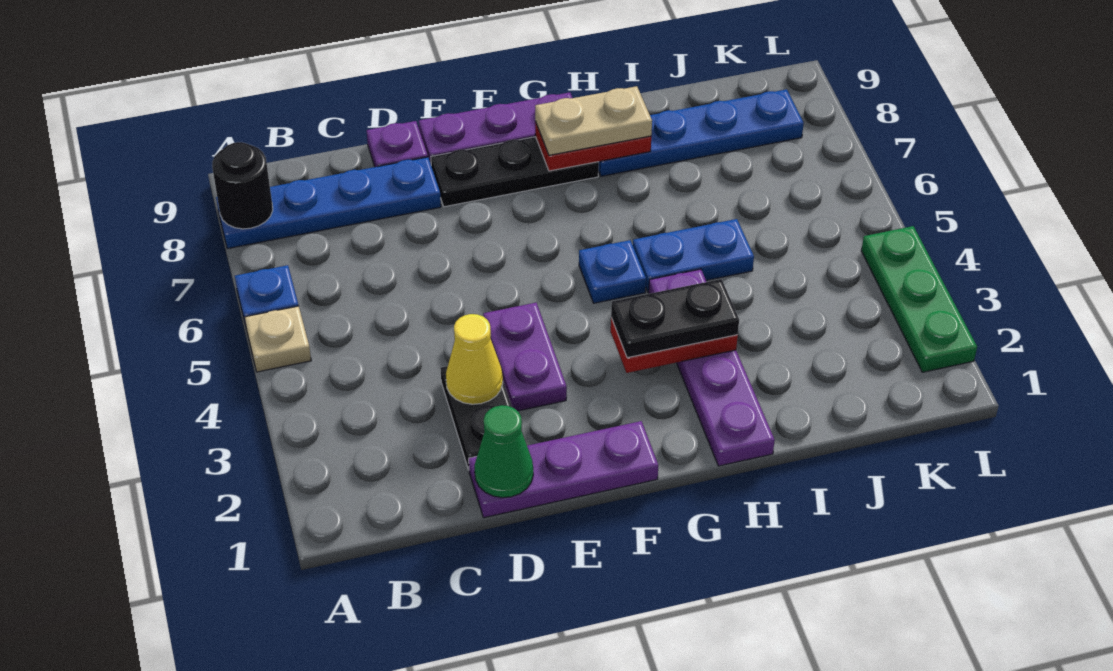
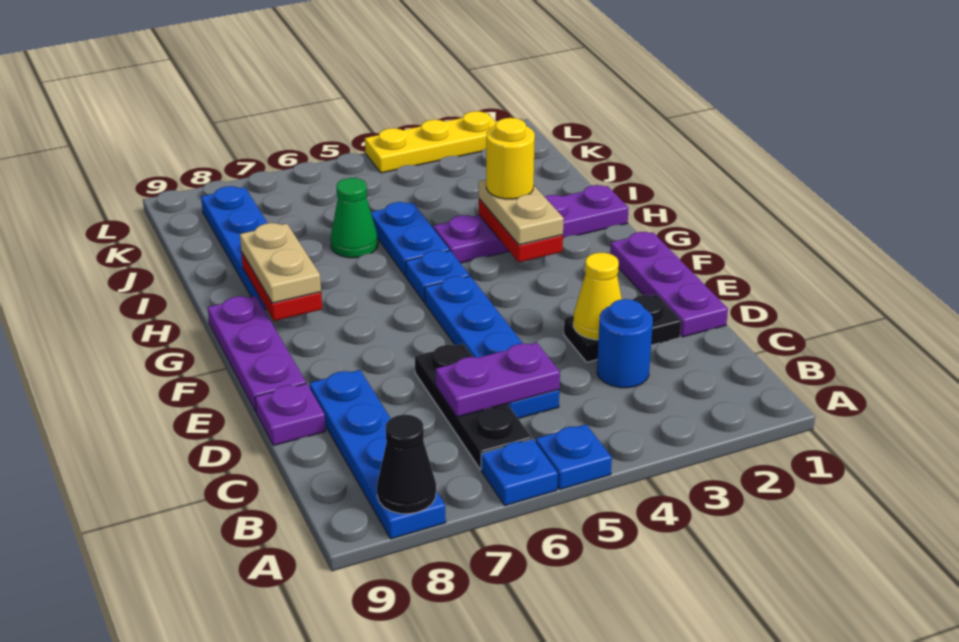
tan plate A5 level 1 -> blue plate A5 level 1
black round brick A8 level 2 -> black cone A8 level 2
none -> blue round brick C3 level 1
none -> blue plate C5:F5 level 1
green cone D1 level 2 -> green cone I6 level 1
purple plate E3:E4 level 1 -> purple plate C5:C6 level 2
black plate E8:G8 level 1 -> black plate B6:D6 level 1
black plate G3:H3 level 3 -> tan plate G3:H3 level 3
none -> yellow round brick H3 level 4
green plate L2:L4 level 1 -> yellow plate L2:L4 level 1

